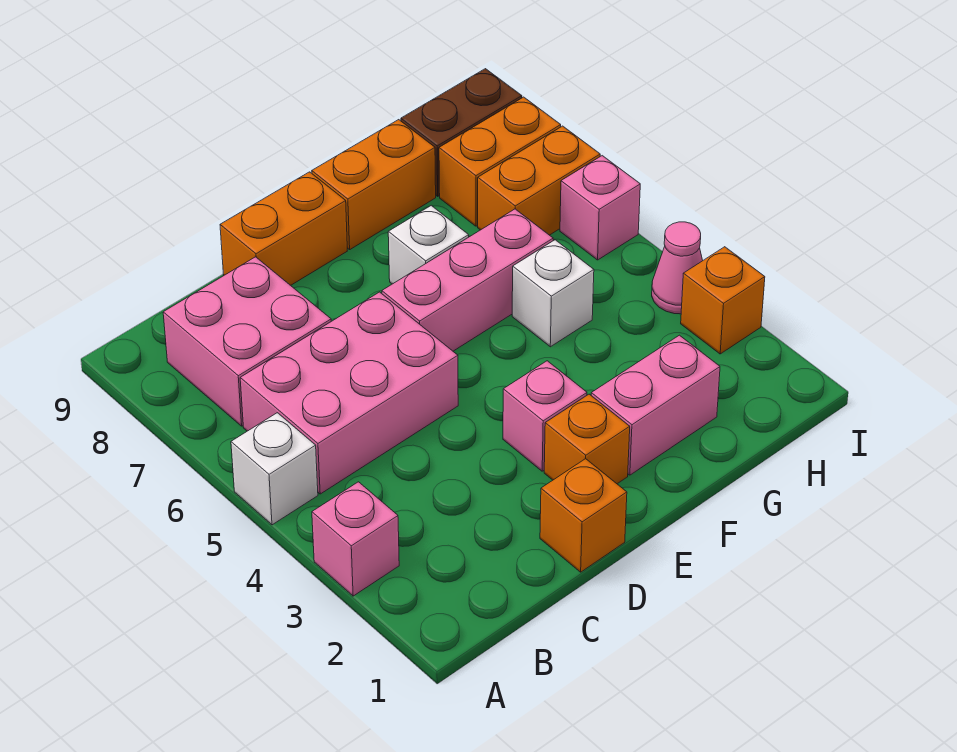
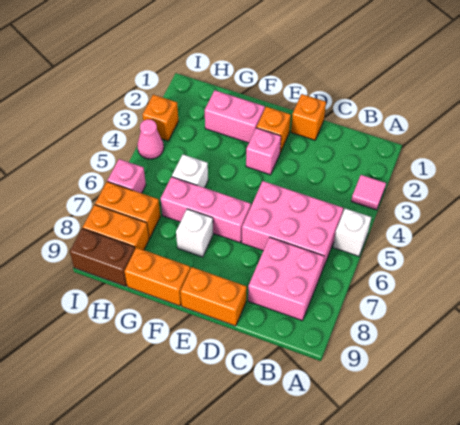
pink brick A3 level 1 -> pink tile A3 level 1

